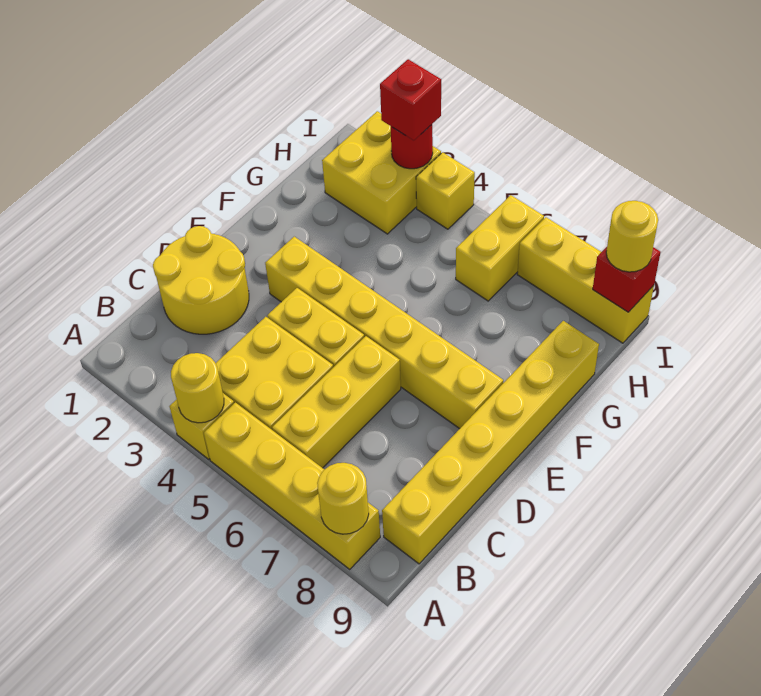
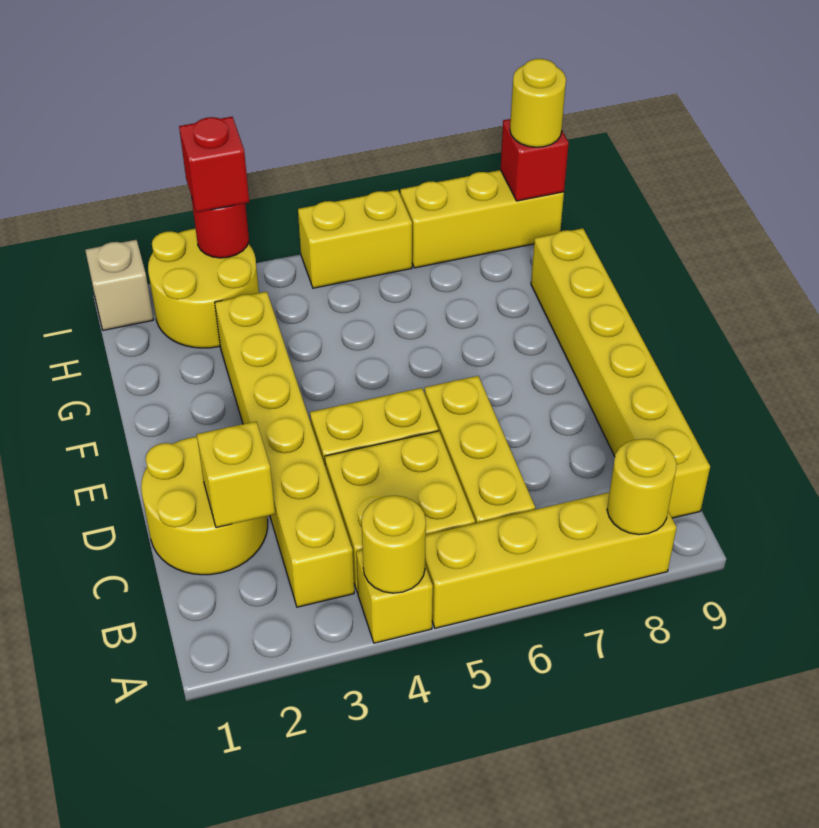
yellow brick E3:E8 level 1 -> yellow brick B3:G3 level 1
yellow brick H2:I3 level 1 -> yellow round brick H2:I3 level 1
yellow brick H6:I6 level 1 -> yellow brick I5:I6 level 1
none -> tan brick I1 level 1
yellow brick I4 level 1 -> yellow brick C2 level 2

